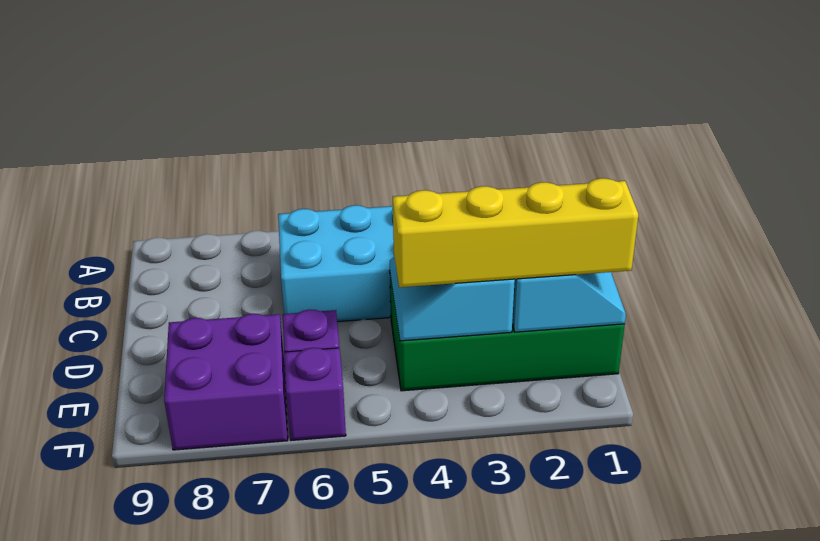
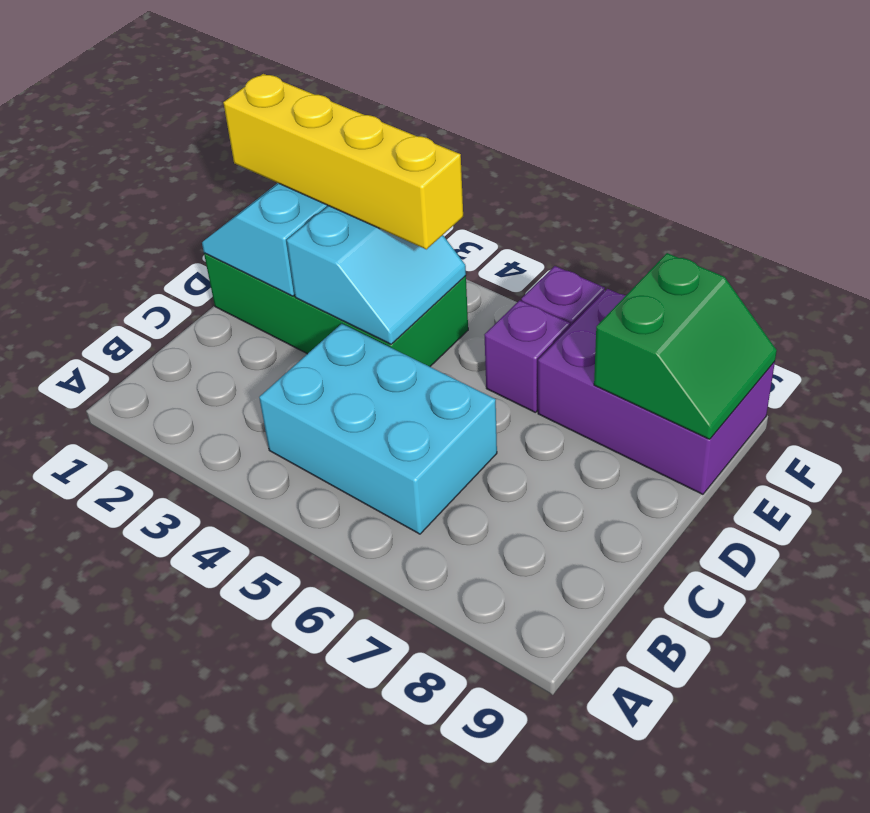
purple brick E7:F8 level 1 -> purple brick E7:F9 level 1
none -> green slope E8:F9 level 2 top 8

